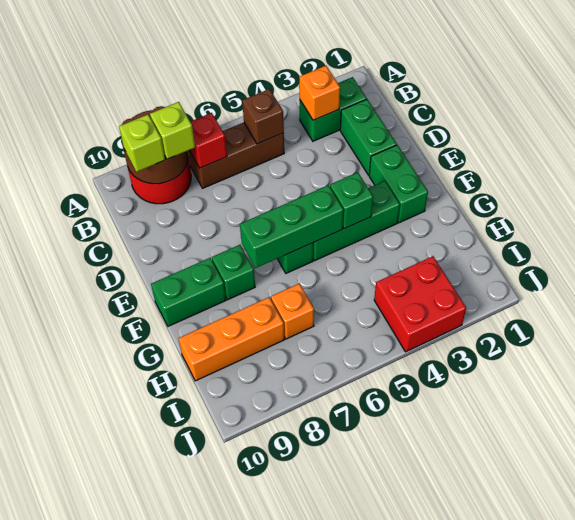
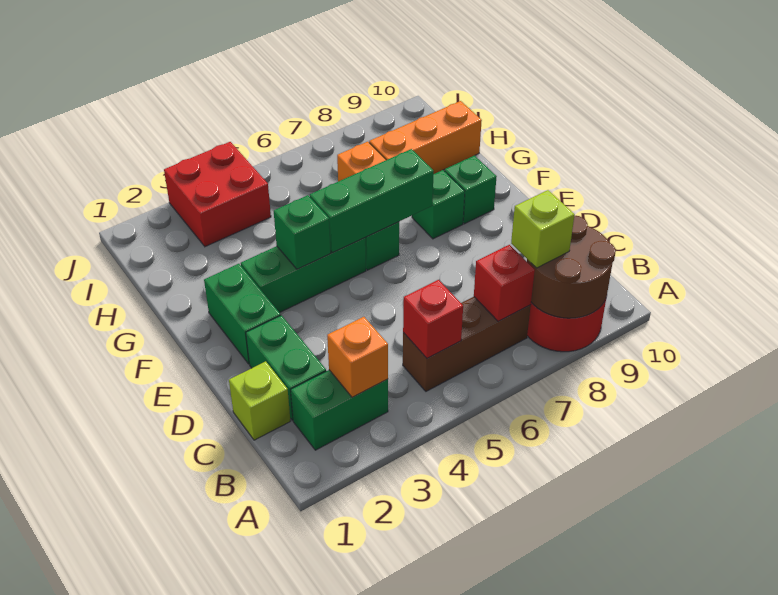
brown brick B5 level 2 -> red brick B5 level 2
lime brick B9 level 3 -> lime brick C1 level 1
green brick F9:F10 level 1 -> green brick F9 level 1

